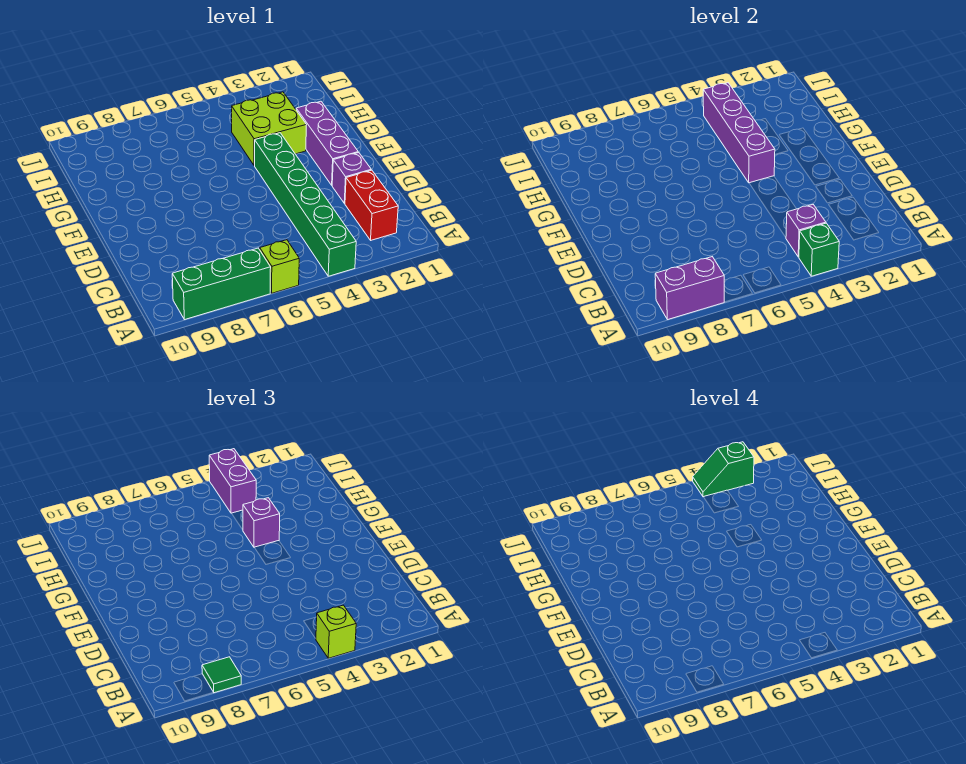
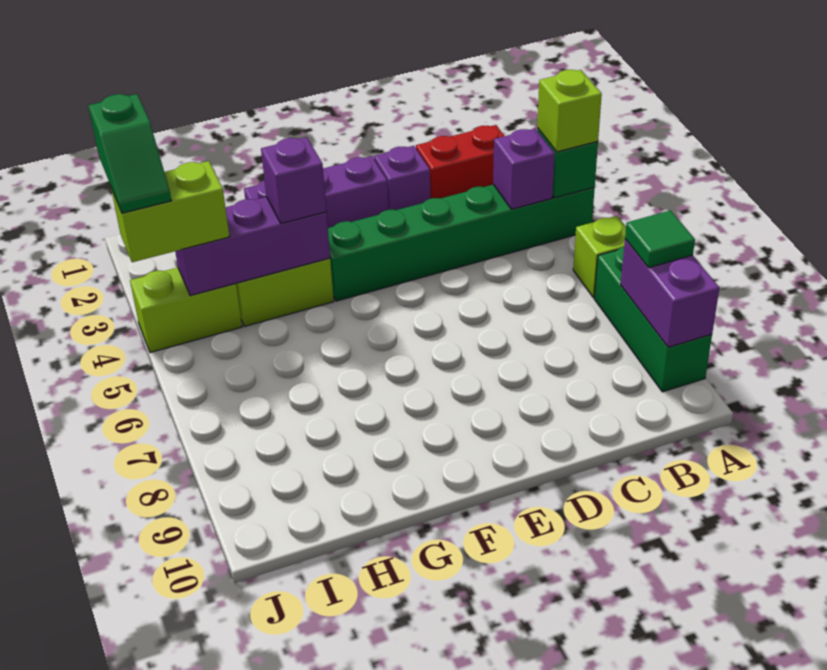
purple brick F4:I4 level 2 -> purple brick G4:I4 level 2
none -> lime brick I4:J4 level 1
purple brick I4:J4 level 3 -> lime brick I4:J4 level 3

